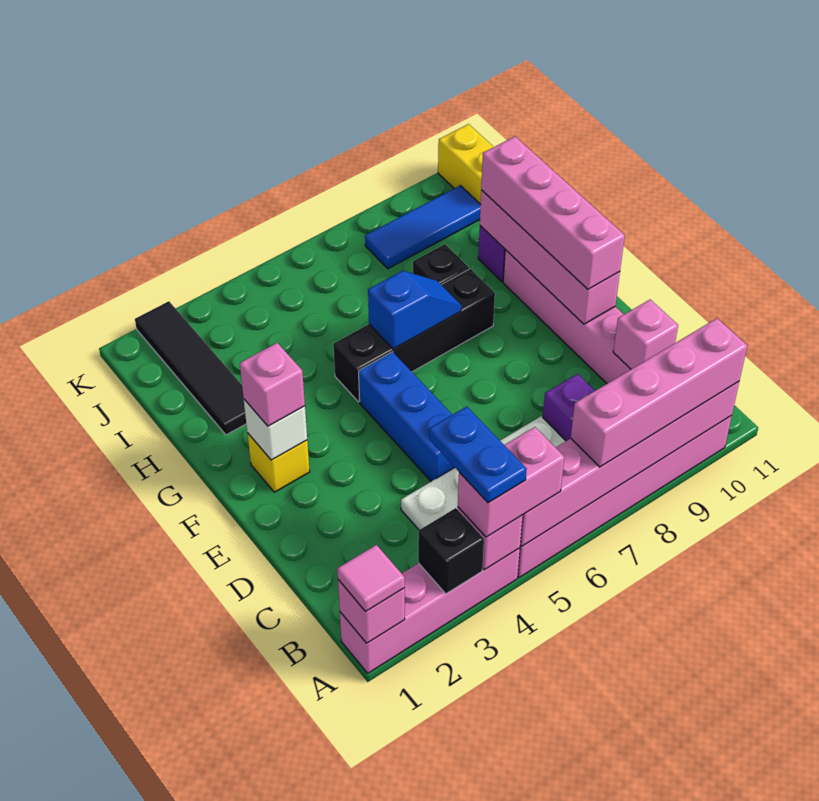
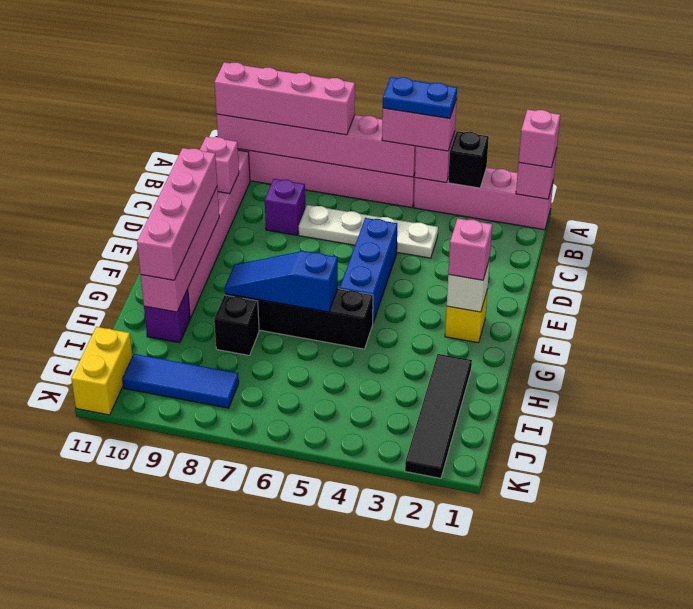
pink tile A1 level 3 -> pink brick A1 level 3
blue plate A4:B4 level 4 -> blue plate A4:A5 level 4
blue slope G6:G7 level 2 top 6 -> blue slope G6:G8 level 2 top 6

